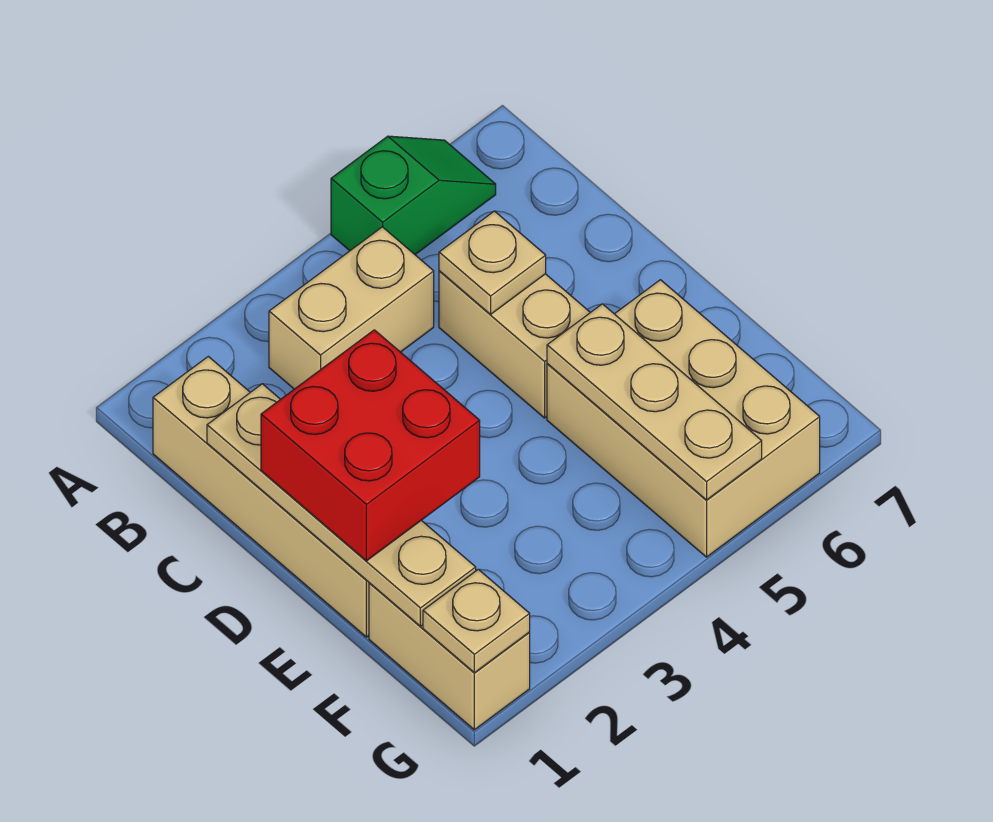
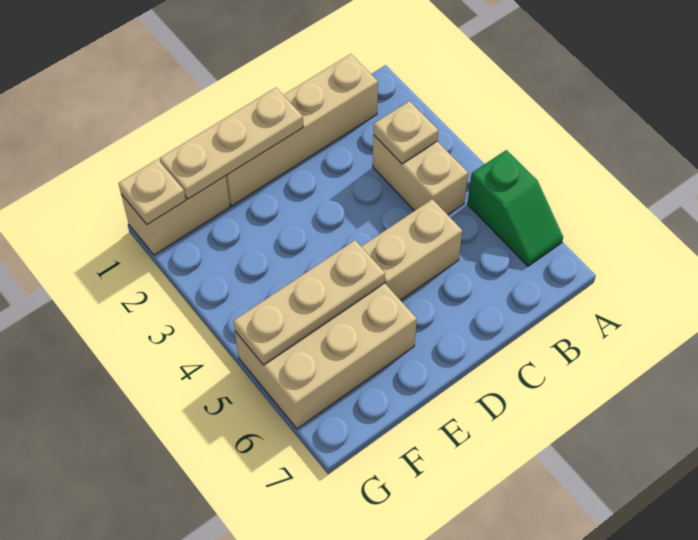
tan plate C1:F1 level 2 -> tan plate D1:F1 level 2
tan plate C5 level 2 -> tan plate B3 level 2
red brick D1:E2 level 3 -> none

